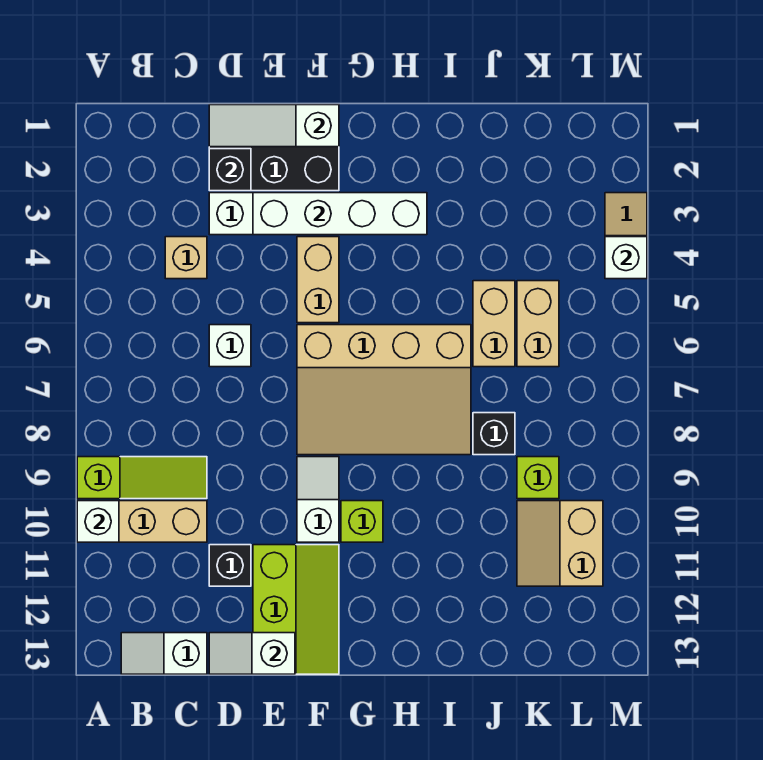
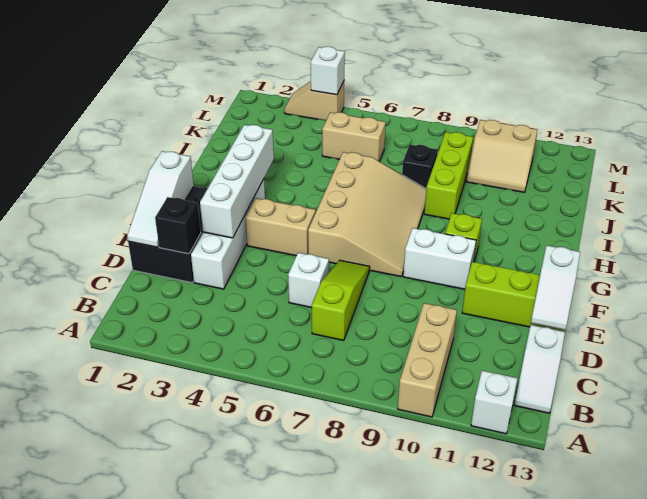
lime slope A9:C9 level 1 top A -> lime slope C7:E7 level 1 top C
white brick A10 level 2 -> white brick A12 level 1
tan brick C4 level 1 -> none
black brick D11 level 1 -> none
white slope F9:F10 level 1 top 10 -> white brick F9:F10 level 1
tan brick J5:J6 level 1 -> none
lime brick K9 level 1 -> lime brick I9:K9 level 1

